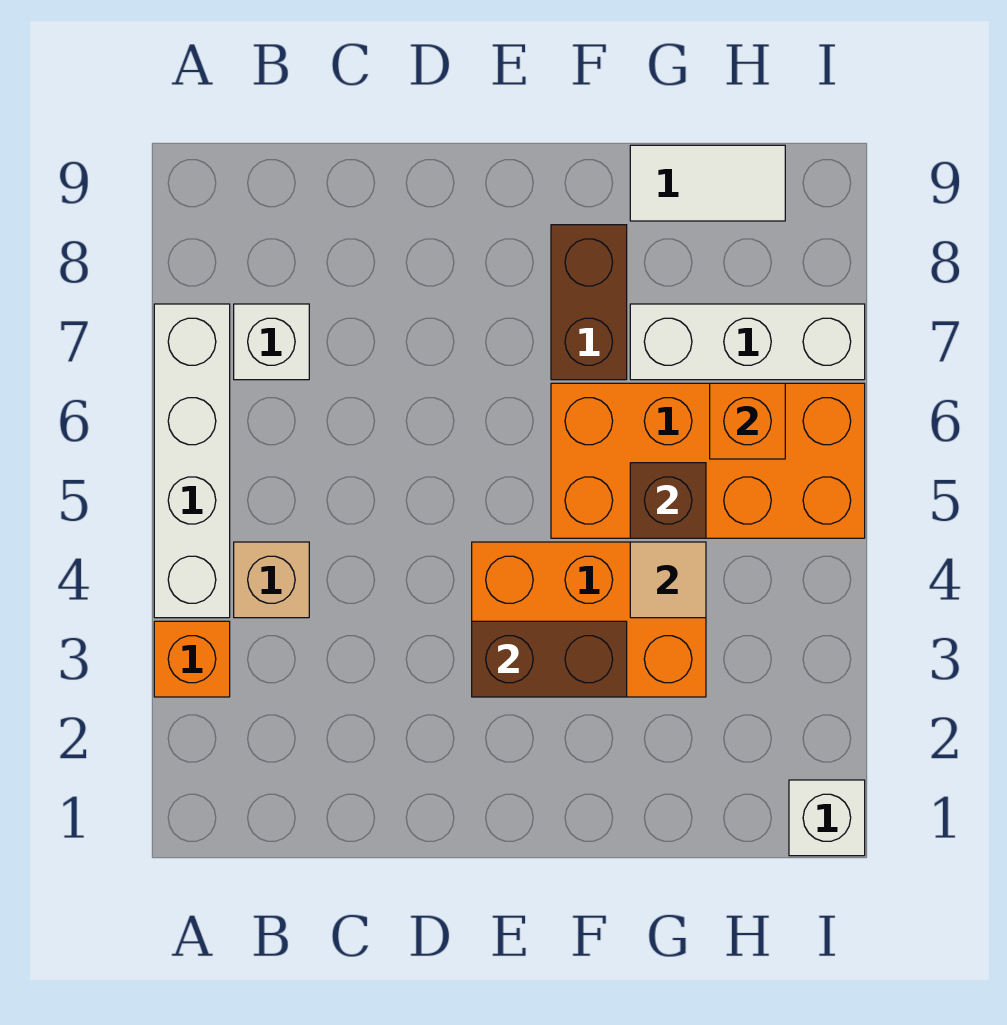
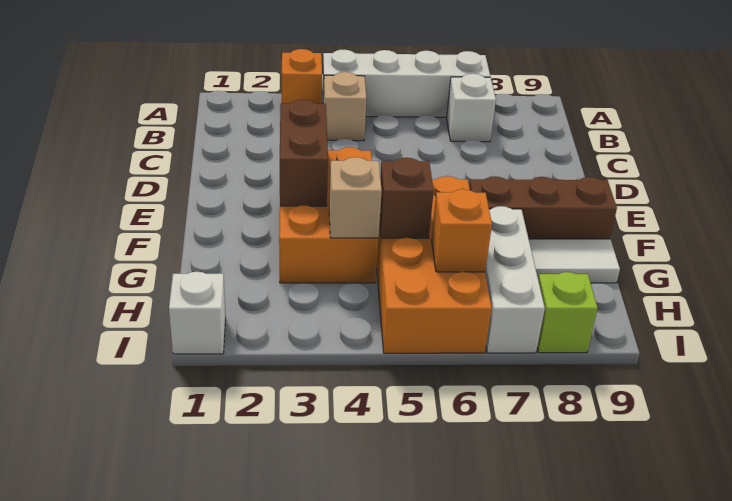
brown brick F7:F8 level 1 -> brown brick F7:F9 level 1
tan tile G4 level 2 -> tan brick G4 level 2
white tile G9:H9 level 1 -> white tile G8:G9 level 1
none -> lime brick I8 level 1

